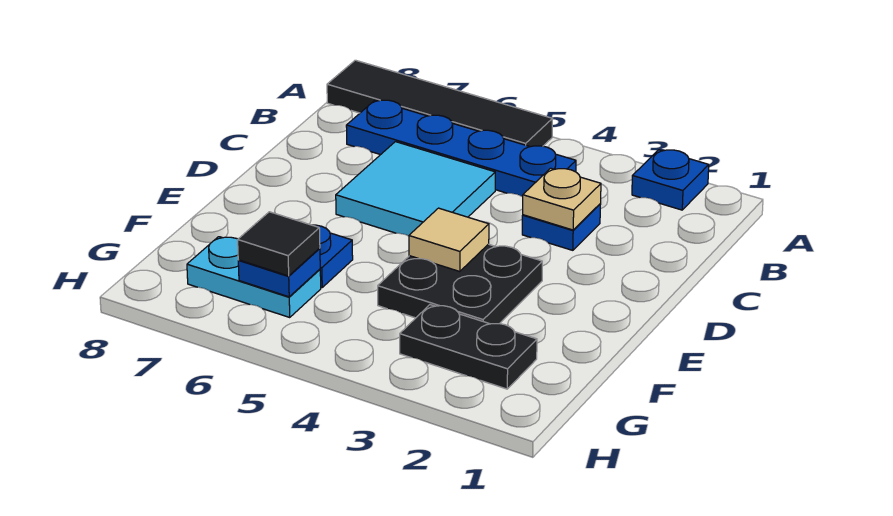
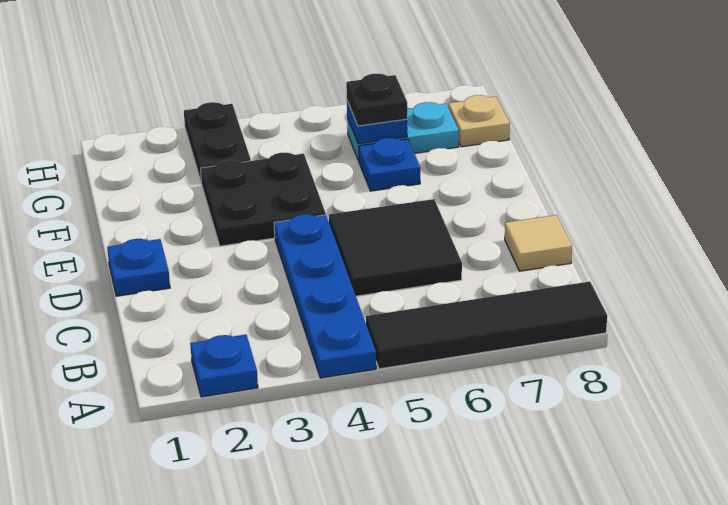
blue plate B4:B7 level 1 -> blue plate A4:D4 level 1
blue plate C3 level 1 -> blue plate D1 level 1
tan plate C3 level 2 -> tan plate G8 level 1
cyan tile C5:D6 level 1 -> black tile C5:D6 level 1
tan tile E4 level 2 -> tan tile C8 level 1
black plate G2:G3 level 1 -> black plate G3:H3 level 1
black tile G6 level 3 -> black plate G6 level 3

